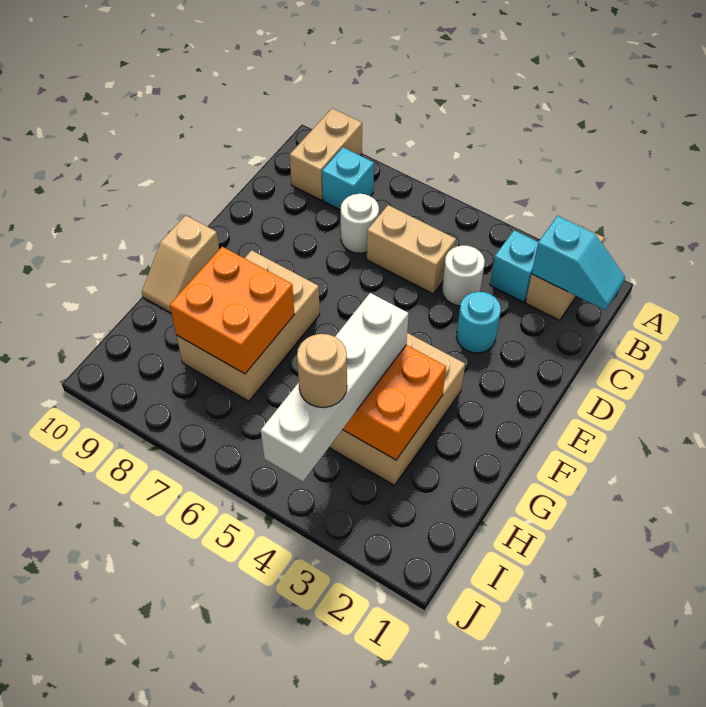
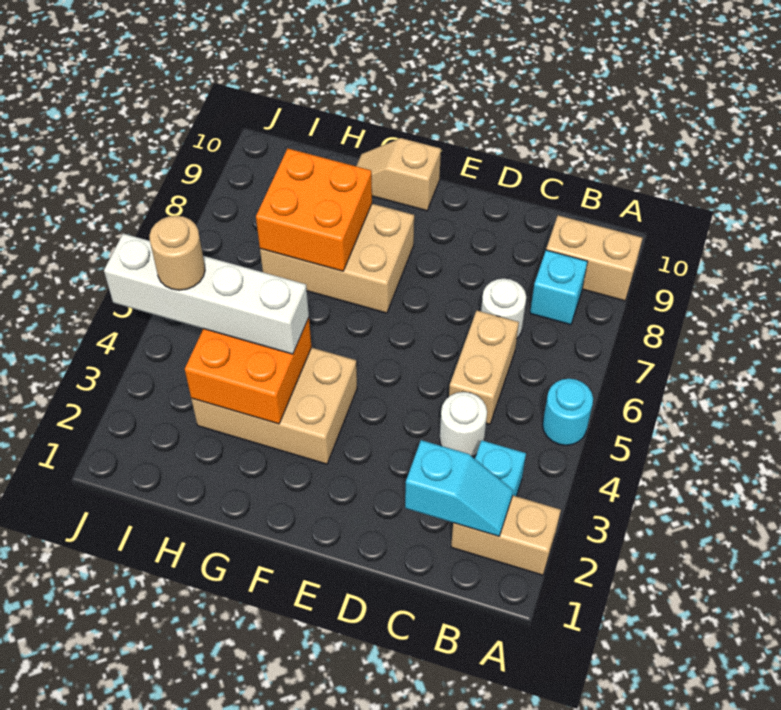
cyan slope B1:B2 level 2 top 2 -> cyan slope B2:C2 level 2 top C
cyan round brick D3 level 1 -> cyan round brick A5 level 1

